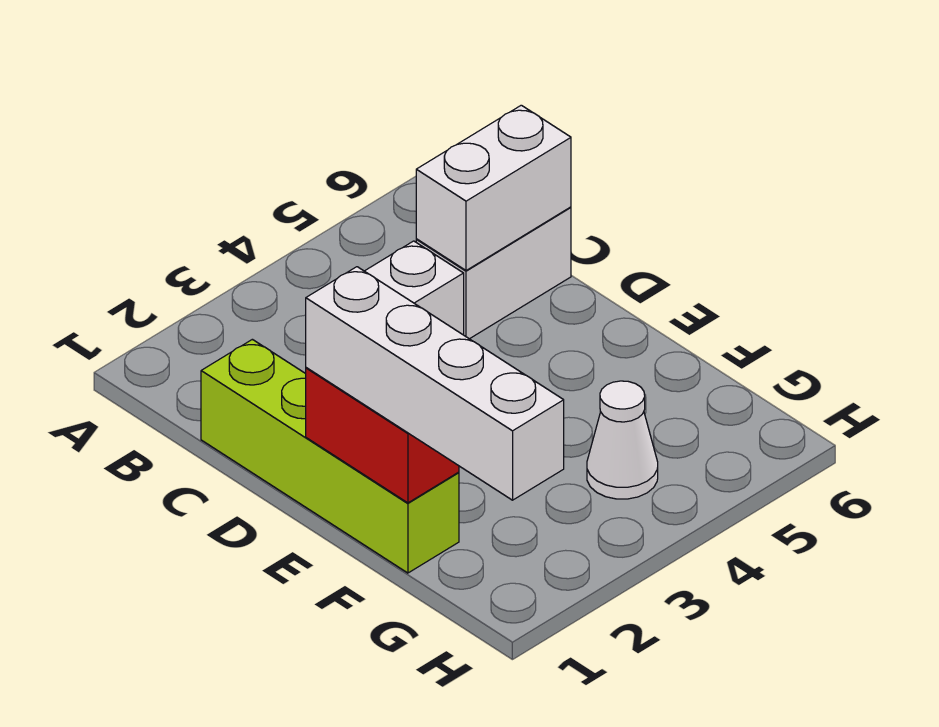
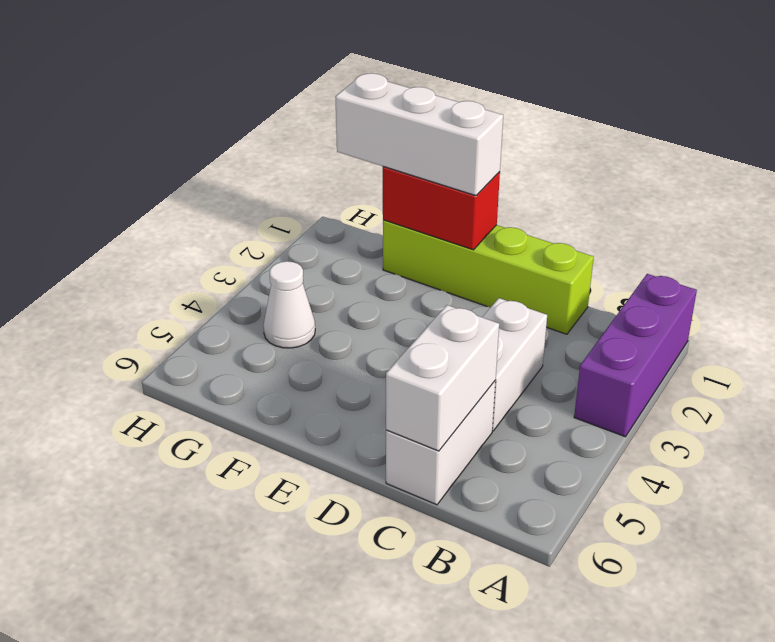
none -> purple brick A1:A3 level 1
white brick E1:H1 level 3 -> white brick E1:G1 level 3

